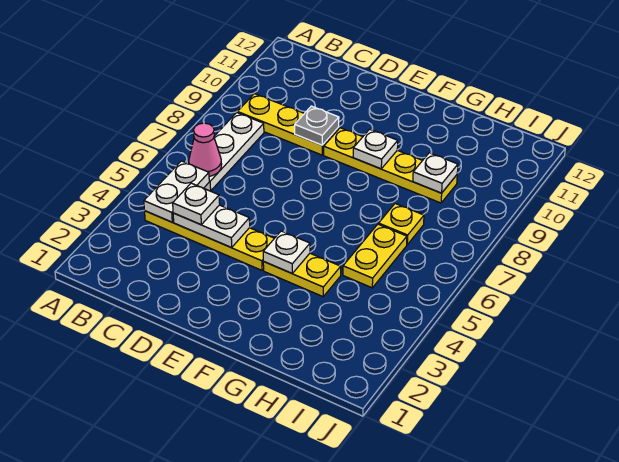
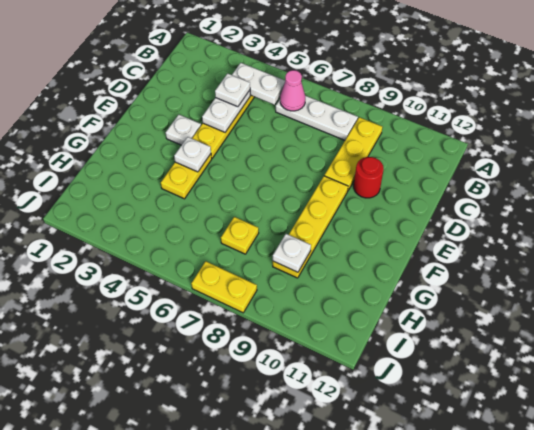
grey plate D9 level 2 -> none
none -> red round brick D10 level 1
white plate F9 level 2 -> white plate E3 level 1
yellow plate H5:H6 level 1 -> yellow plate J7:J8 level 1

